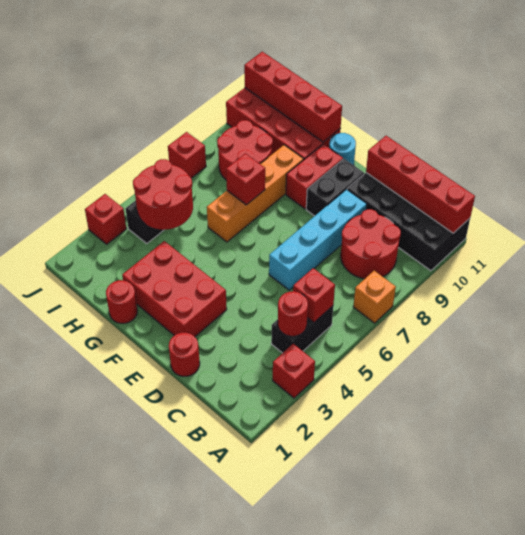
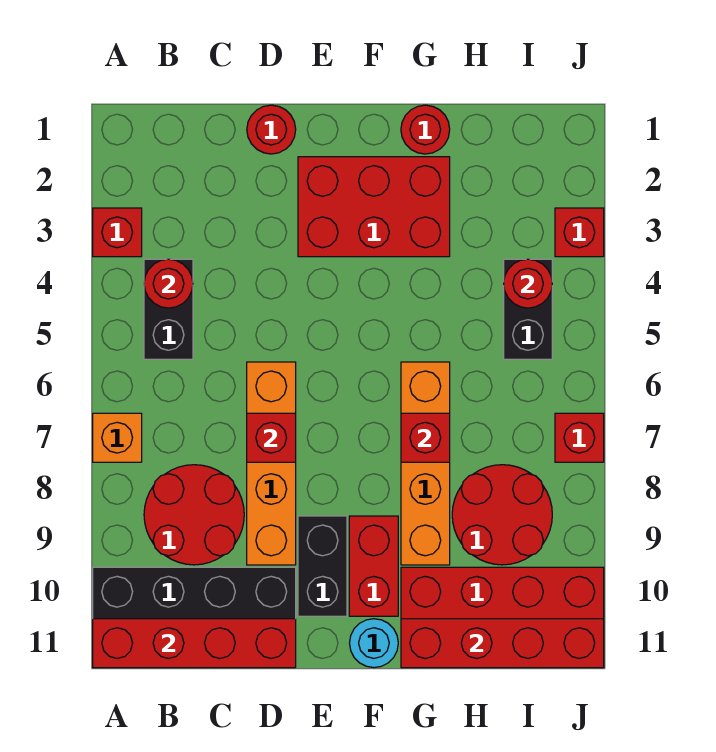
red brick B5 level 2 -> red brick D7 level 2
cyan brick D6:D9 level 1 -> orange brick D6:D9 level 1
red round brick H4:I5 level 2 -> red round brick I4 level 2

